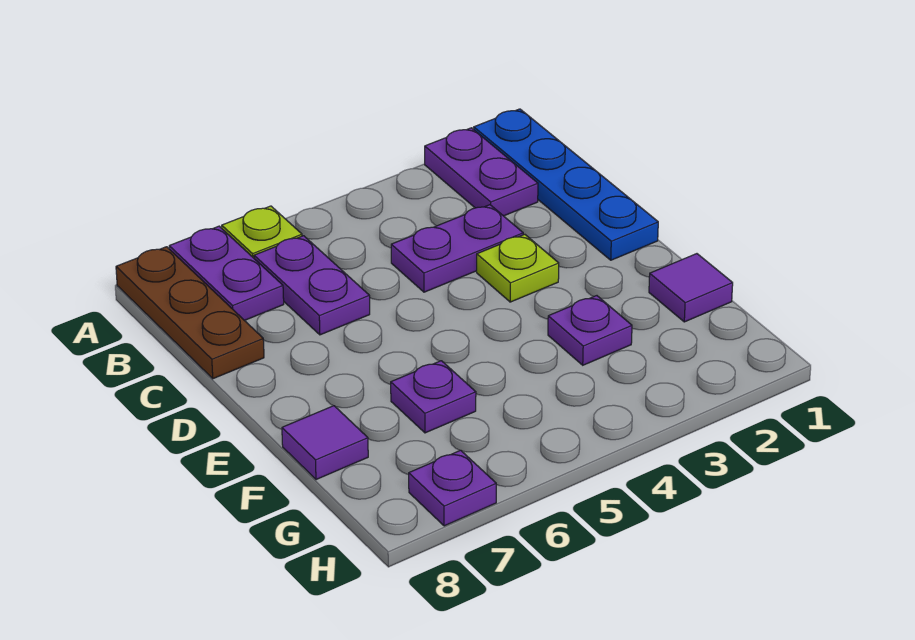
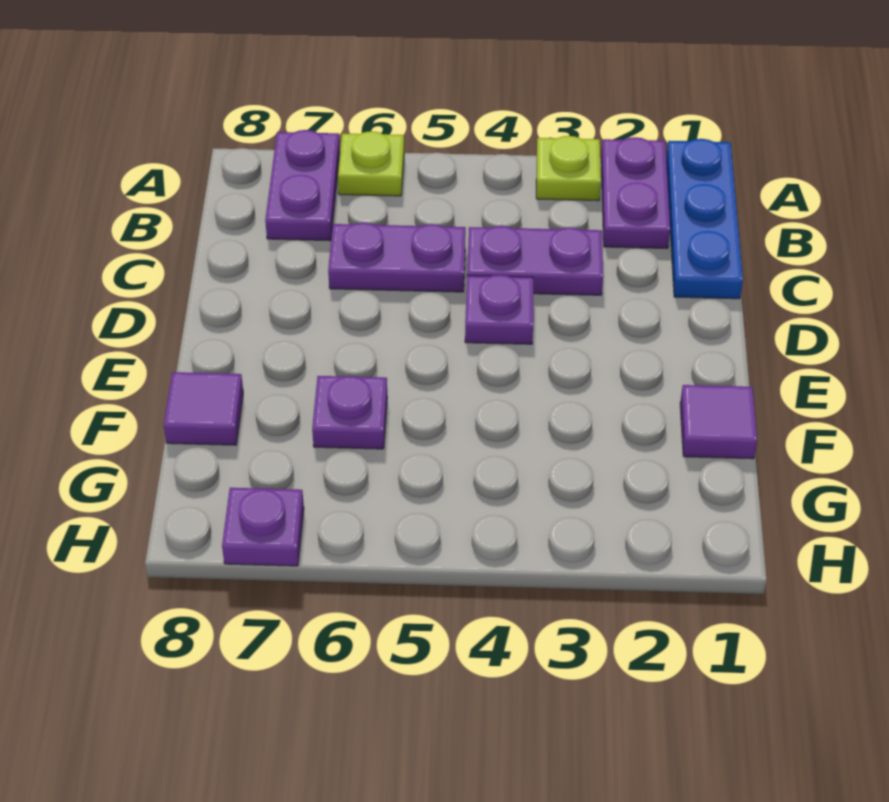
blue plate A1:D1 level 1 -> blue plate A1:C1 level 1
brown plate A8:C8 level 1 -> none
purple plate B6:C6 level 1 -> purple plate C5:C6 level 1
lime plate D3 level 1 -> lime plate A3 level 1
purple plate F3 level 1 -> purple plate D4 level 1

